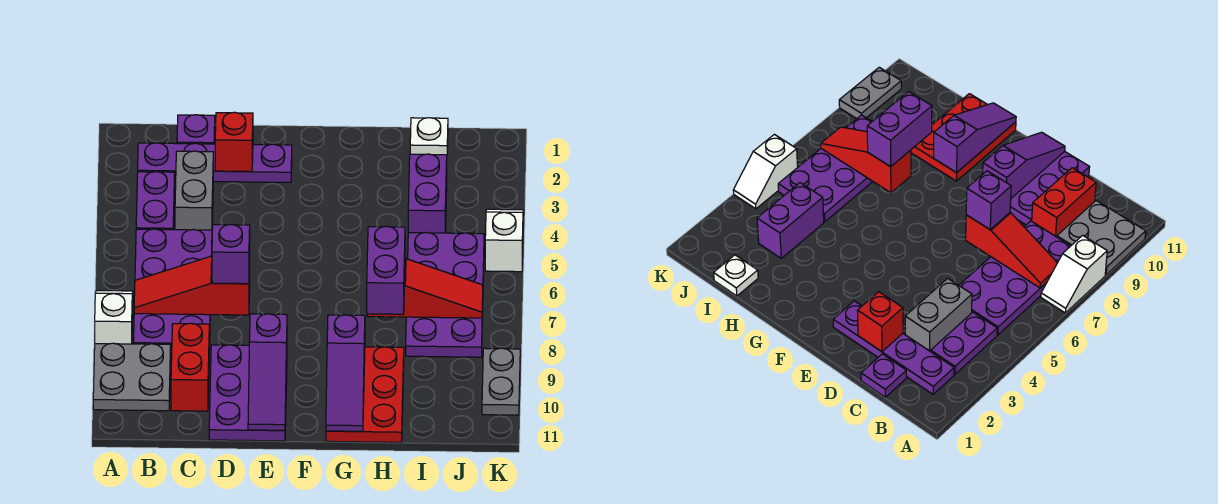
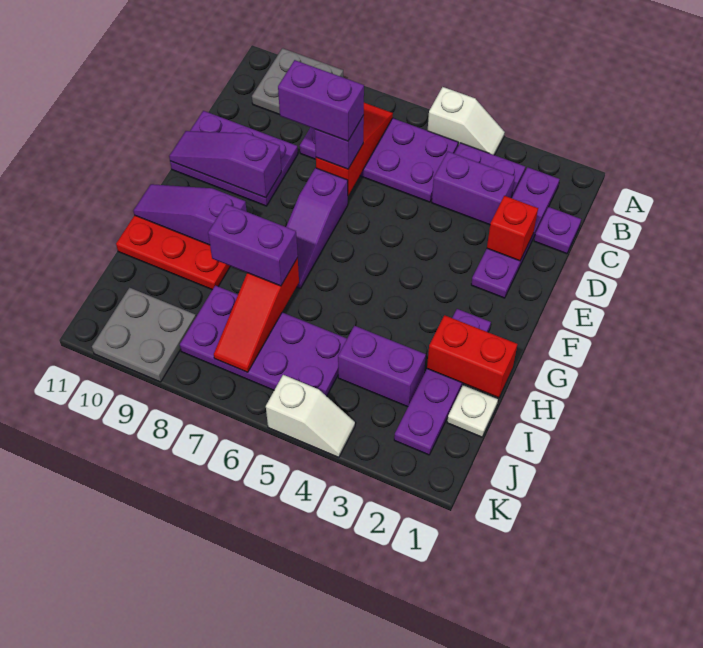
white slope A7:A8 level 1 top 8 -> white slope A4:A5 level 1 top 5
grey brick C3:C4 level 1 -> purple brick C3:C4 level 1
red brick C9:C10 level 1 -> red brick H1:H2 level 2
none -> purple brick D7:D8 level 4
none -> purple slope E7:G7 level 1 top E
none -> purple plate G2:J2 level 1
grey plate K9:K10 level 1 -> grey plate J9:K10 level 1

